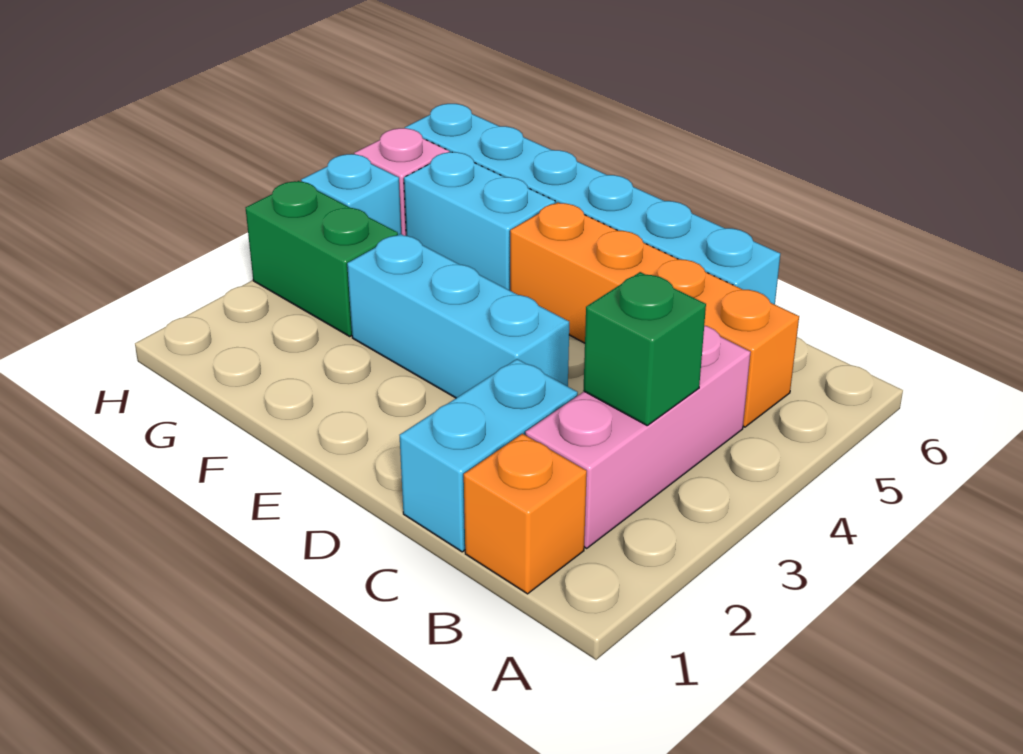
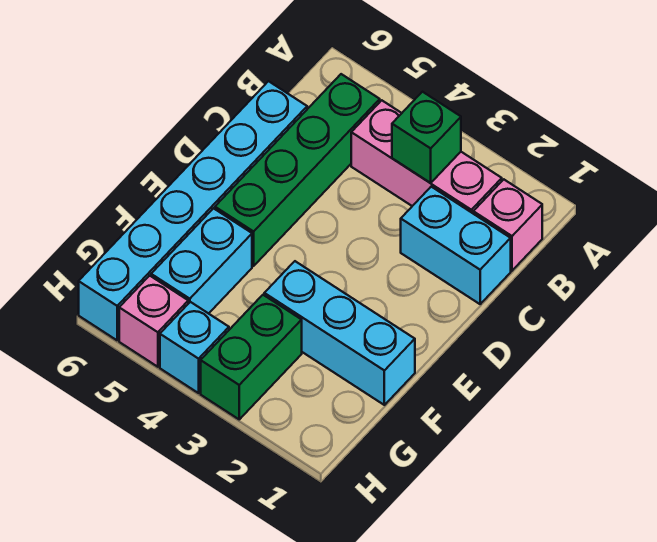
orange brick B1 level 1 -> pink brick B1 level 1
orange brick B5:E5 level 1 -> green brick B5:E5 level 1
cyan brick D3:F3 level 1 -> cyan brick F1:F3 level 1

